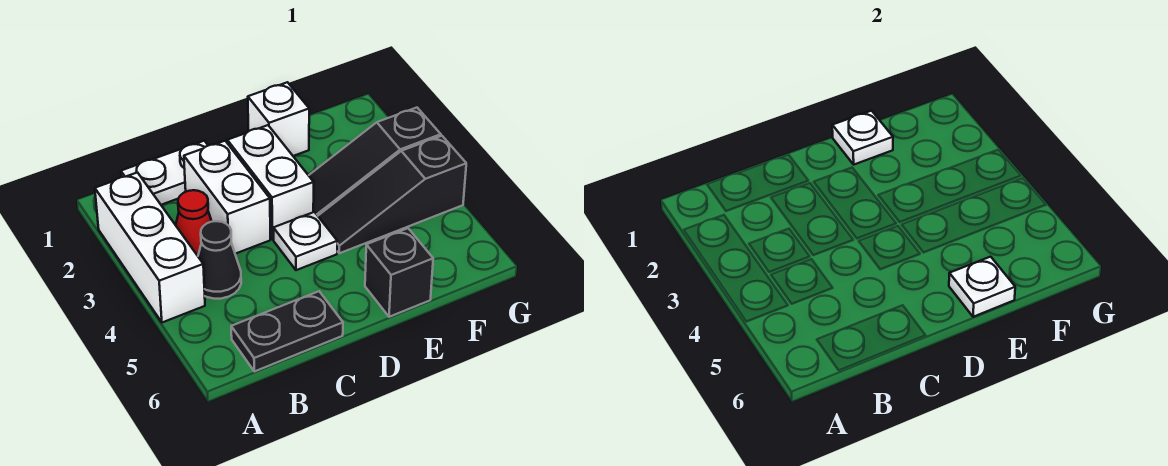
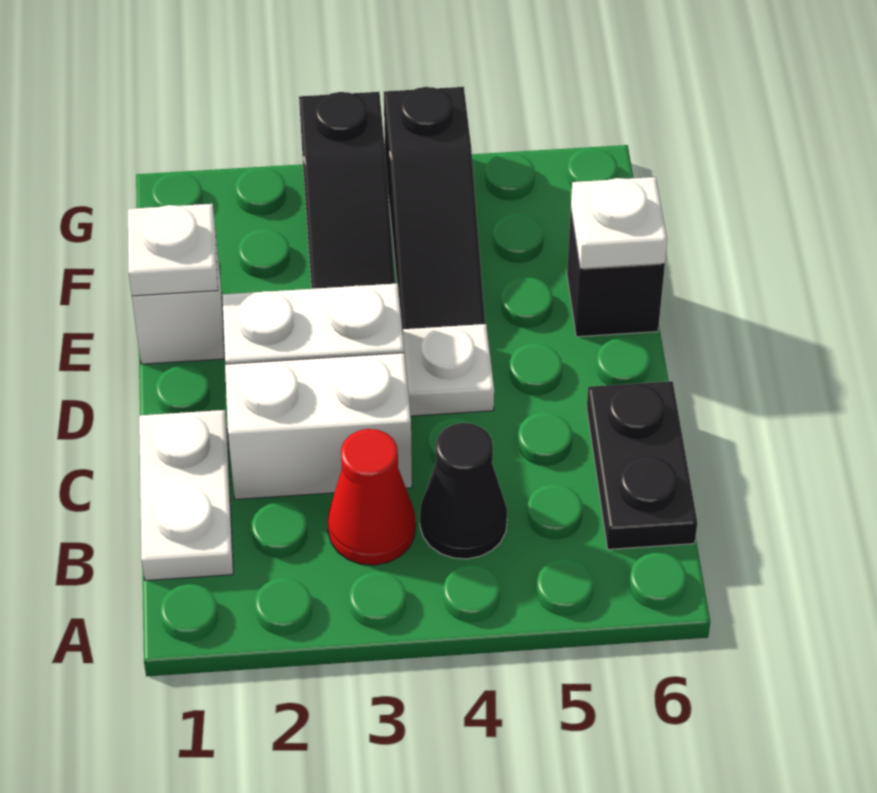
white brick A2:A4 level 1 -> none

